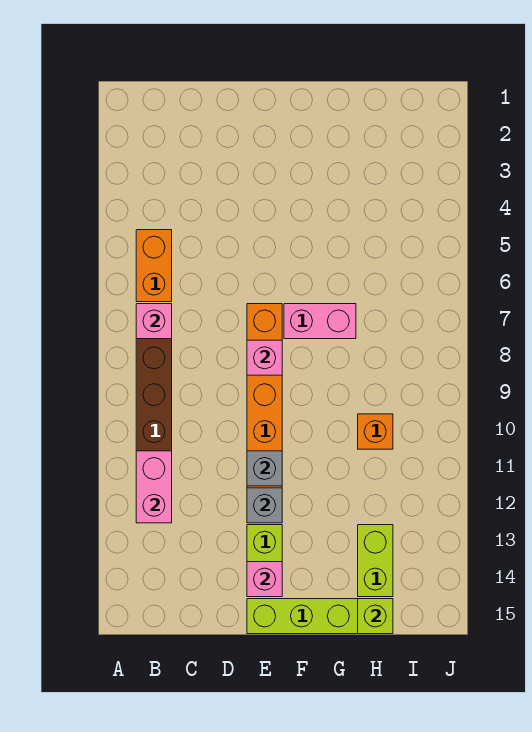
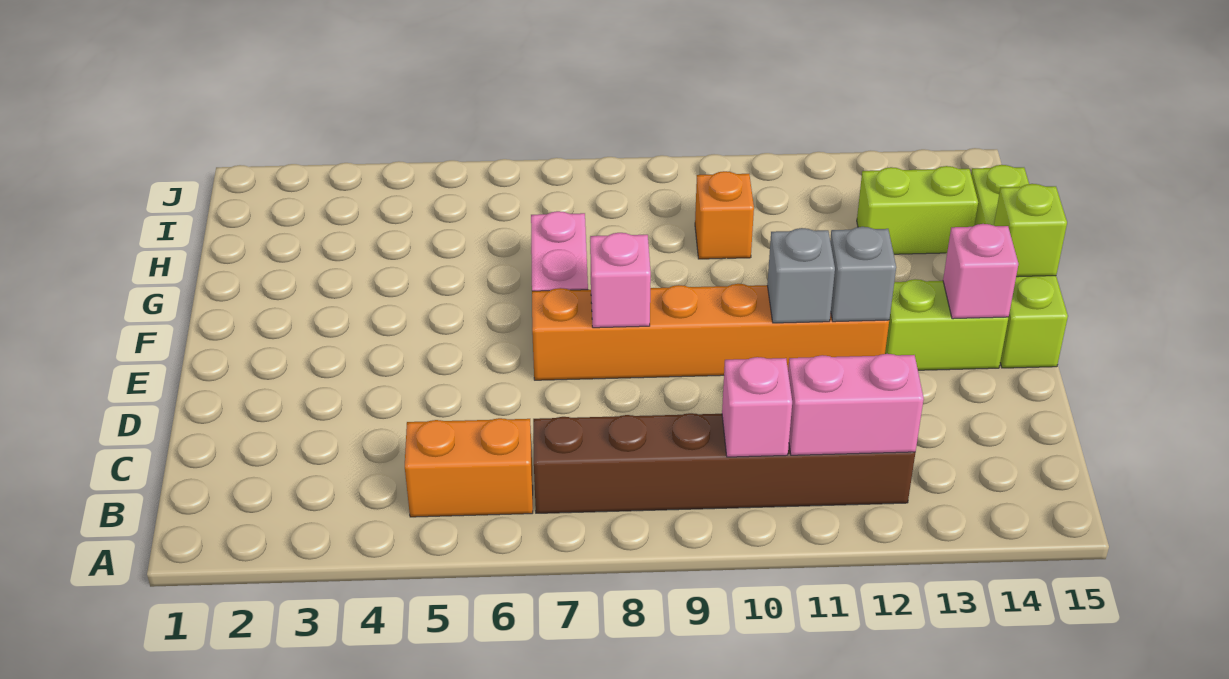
pink brick B7 level 2 -> pink brick B10 level 2
lime brick H15 level 2 -> lime brick F15 level 2

